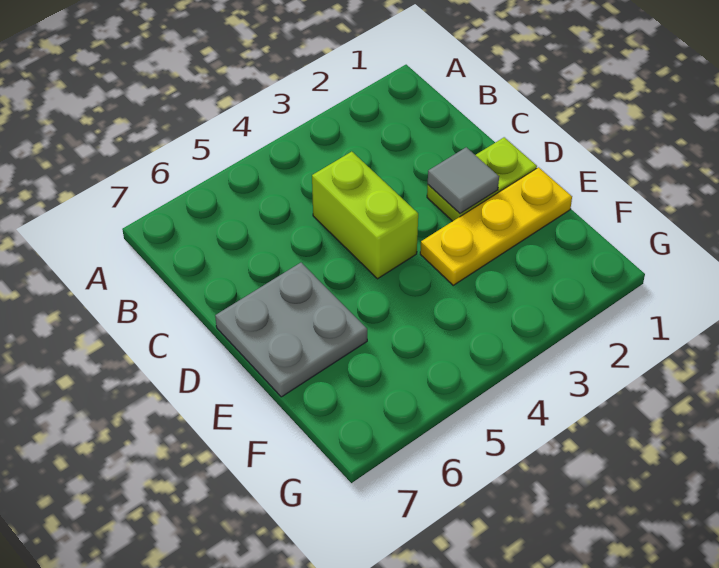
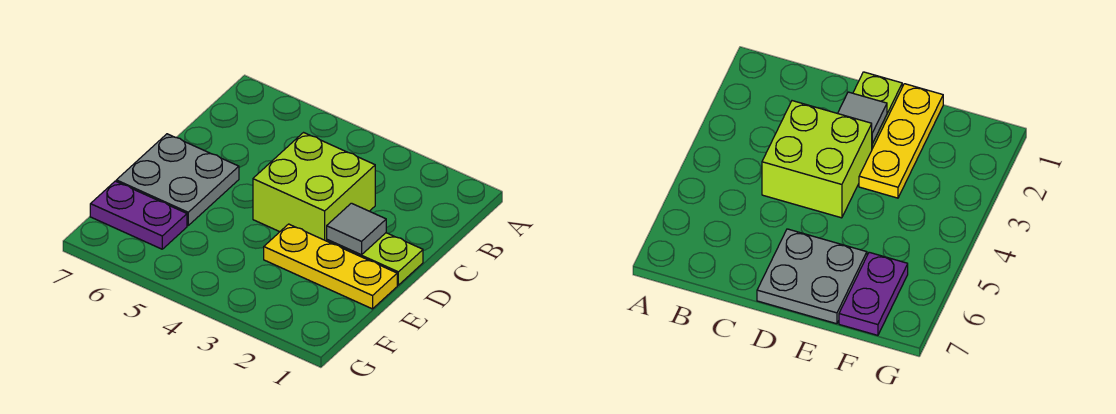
lime brick C4:D4 level 1 -> lime brick C3:D4 level 1
none -> purple plate F6:F7 level 1

